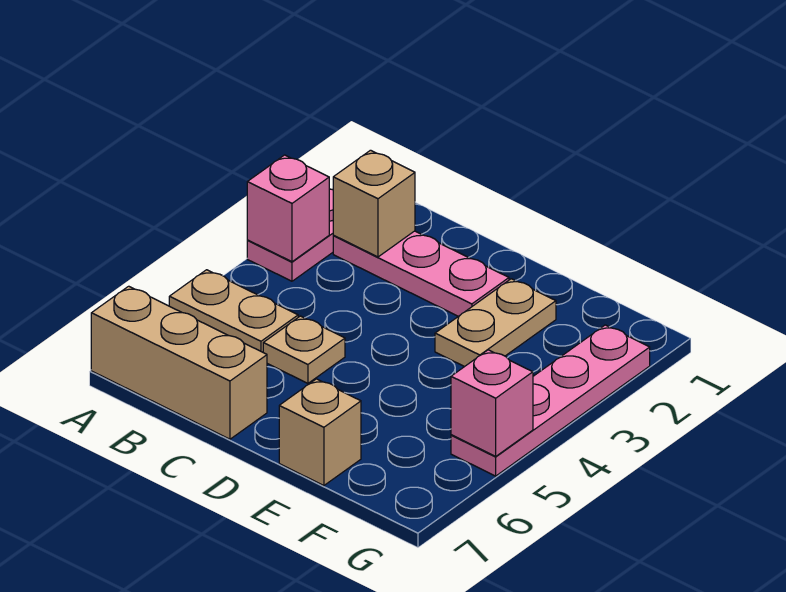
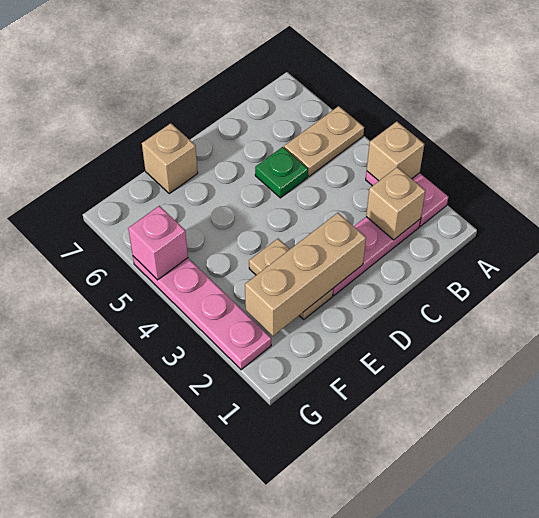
pink brick A3 level 2 -> tan brick A3 level 2
tan brick A7:C7 level 1 -> tan brick D2:F2 level 2
tan plate C5 level 1 -> green plate C5 level 1

